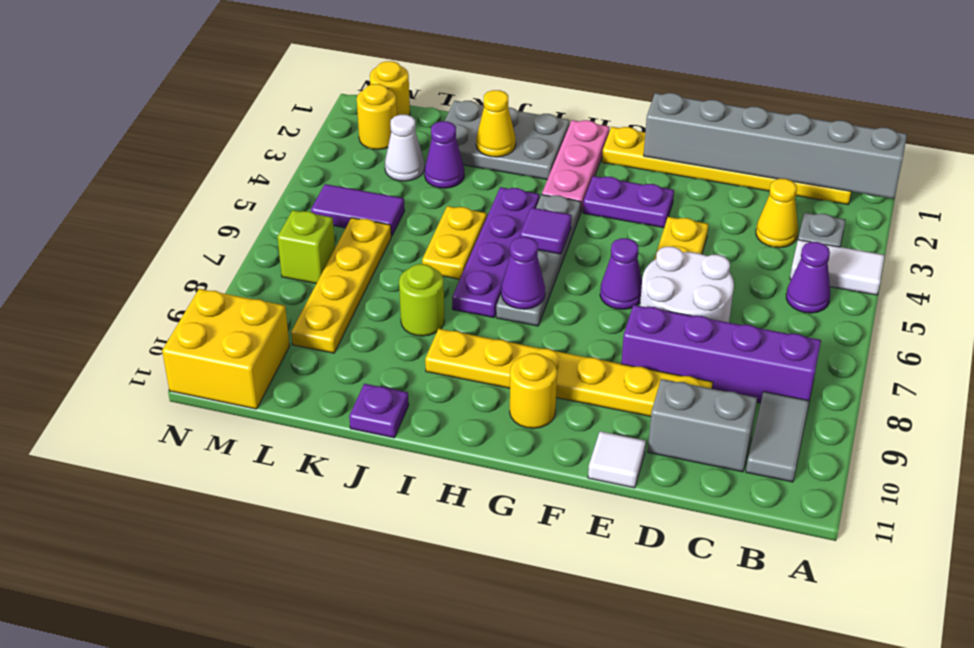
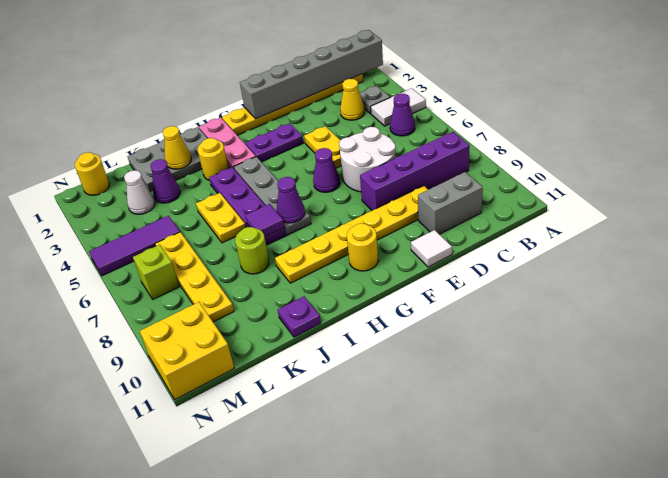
grey tile B9:B10 level 1 -> none
purple tile H5 level 2 -> purple tile I7 level 2
purple tile L5:M5 level 1 -> purple tile L5:N5 level 1
yellow round brick M2 level 1 -> yellow round brick I3 level 1

